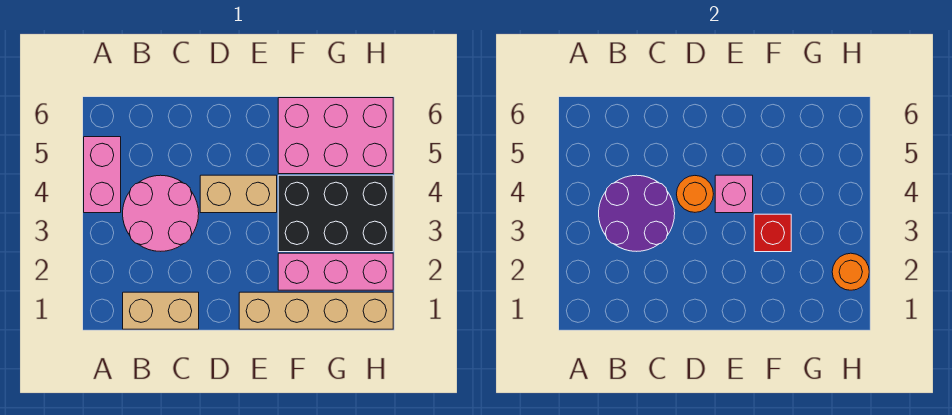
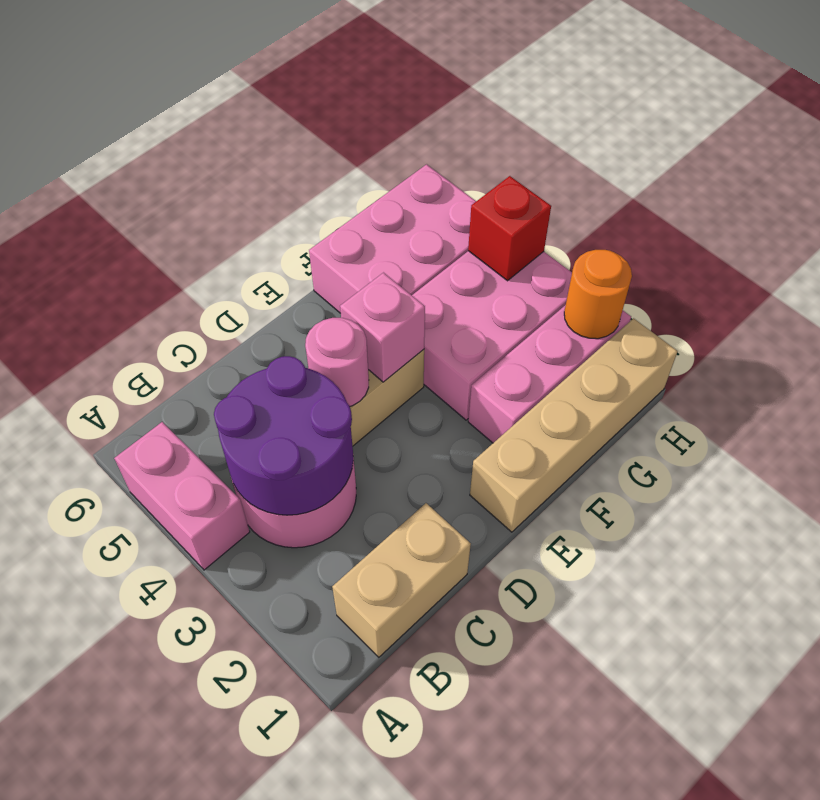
orange round brick D4 level 2 -> pink round brick D4 level 2
black brick F3:H4 level 1 -> pink brick F3:H4 level 1
red brick F3 level 2 -> red brick H4 level 2

